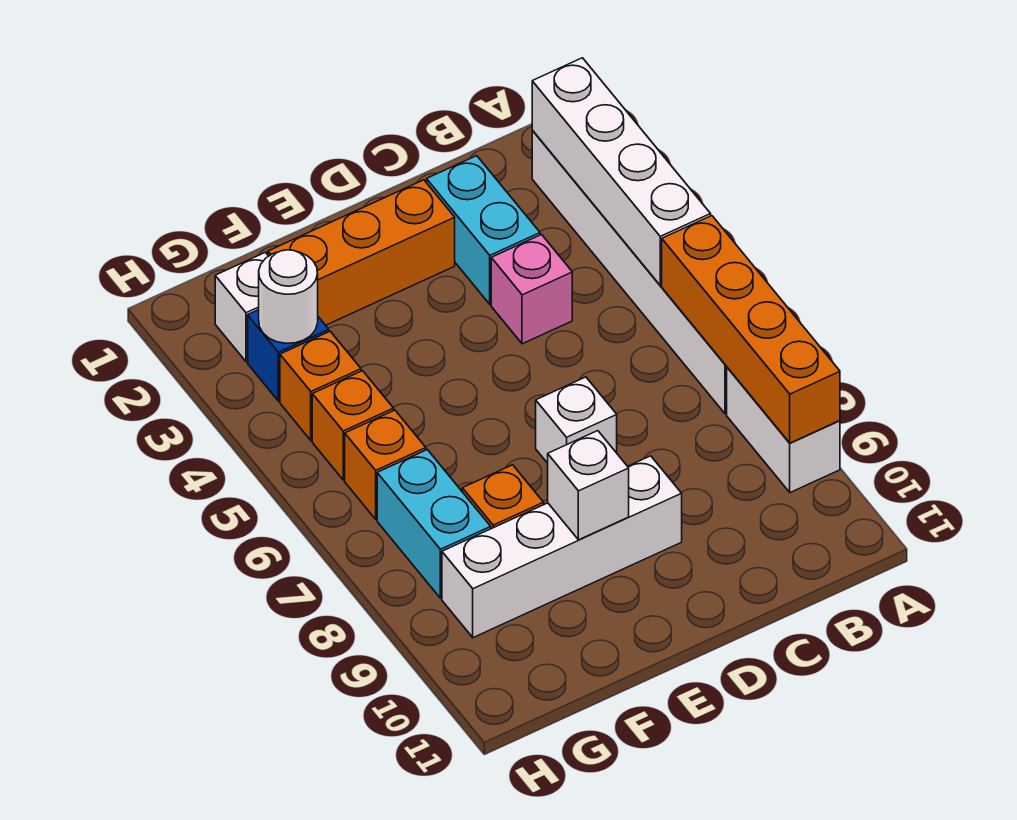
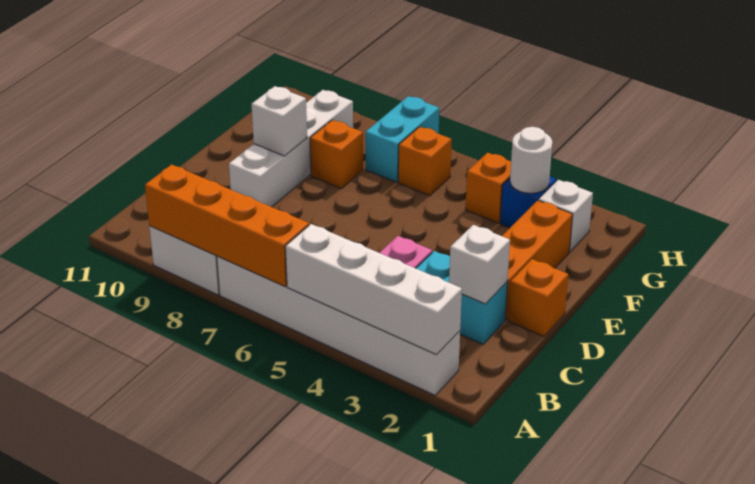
white brick D7 level 1 -> white brick C2 level 2
orange brick G5 level 1 -> orange brick D1 level 1
cyan brick G7:G8 level 1 -> cyan brick G7:H7 level 1

